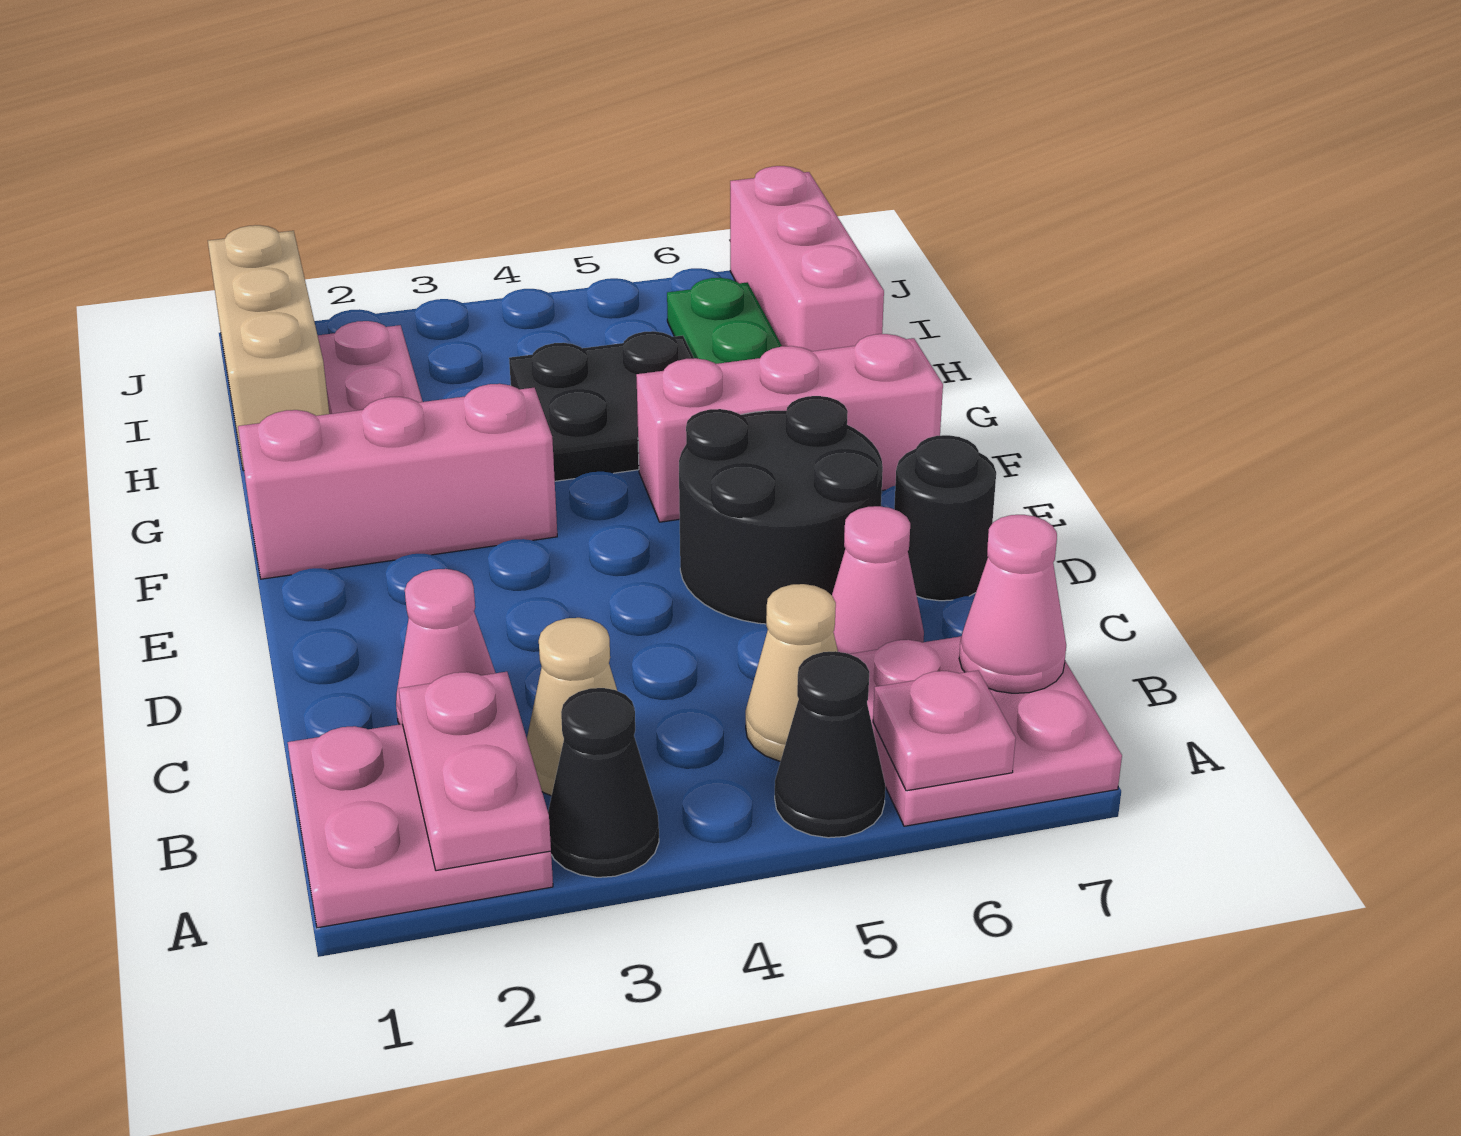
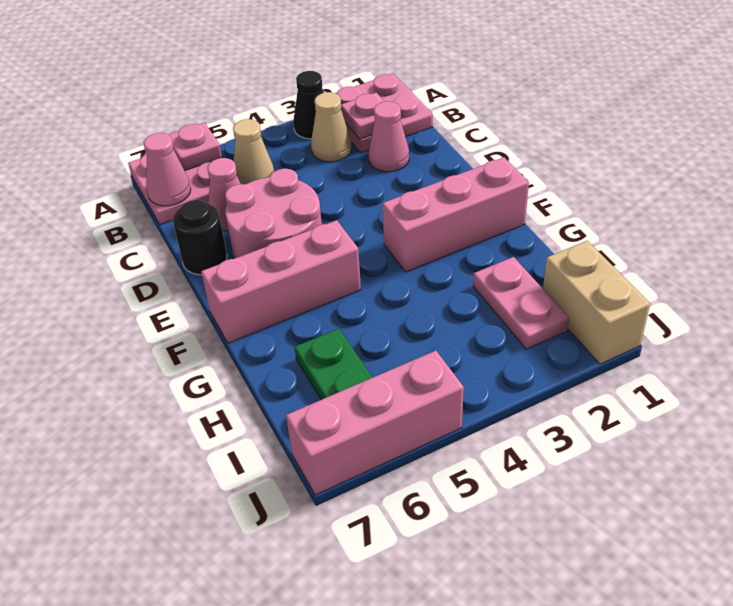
pink plate A2:B2 level 2 -> pink plate B2 level 2
black cone A5 level 1 -> none
black round brick D5:E6 level 1 -> pink round brick D5:E6 level 1
black plate G4:H5 level 1 -> none
tan brick H1:J1 level 1 -> tan brick I1:J1 level 1
pink brick H7:J7 level 1 -> pink brick J5:J7 level 1

